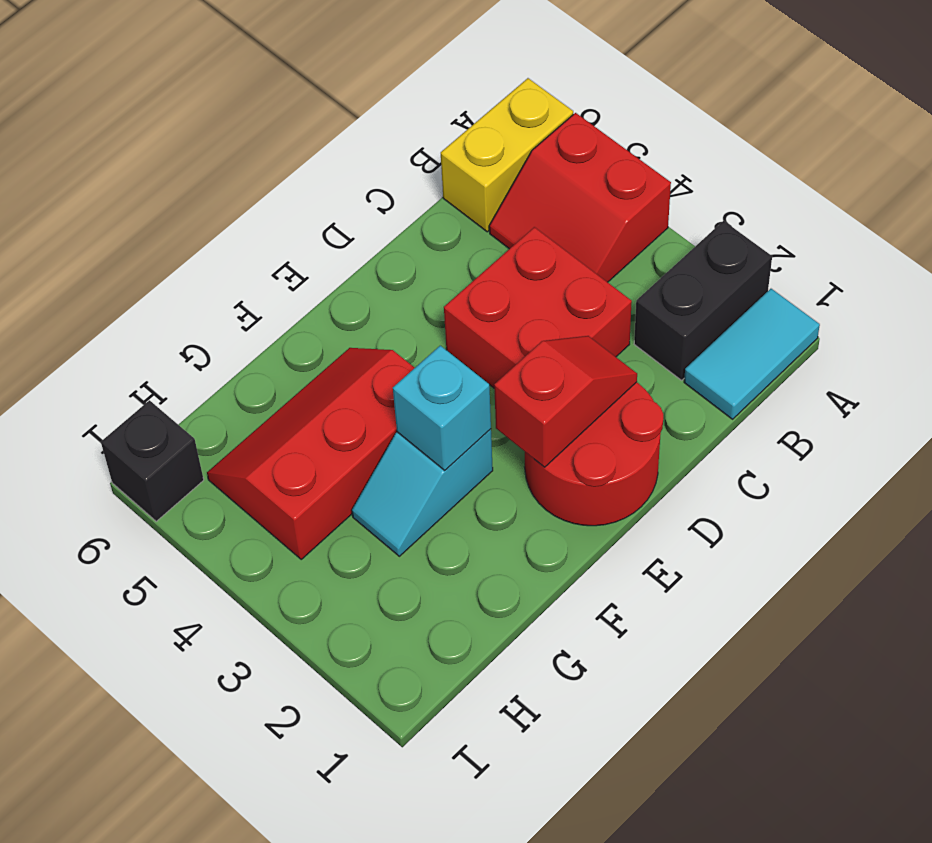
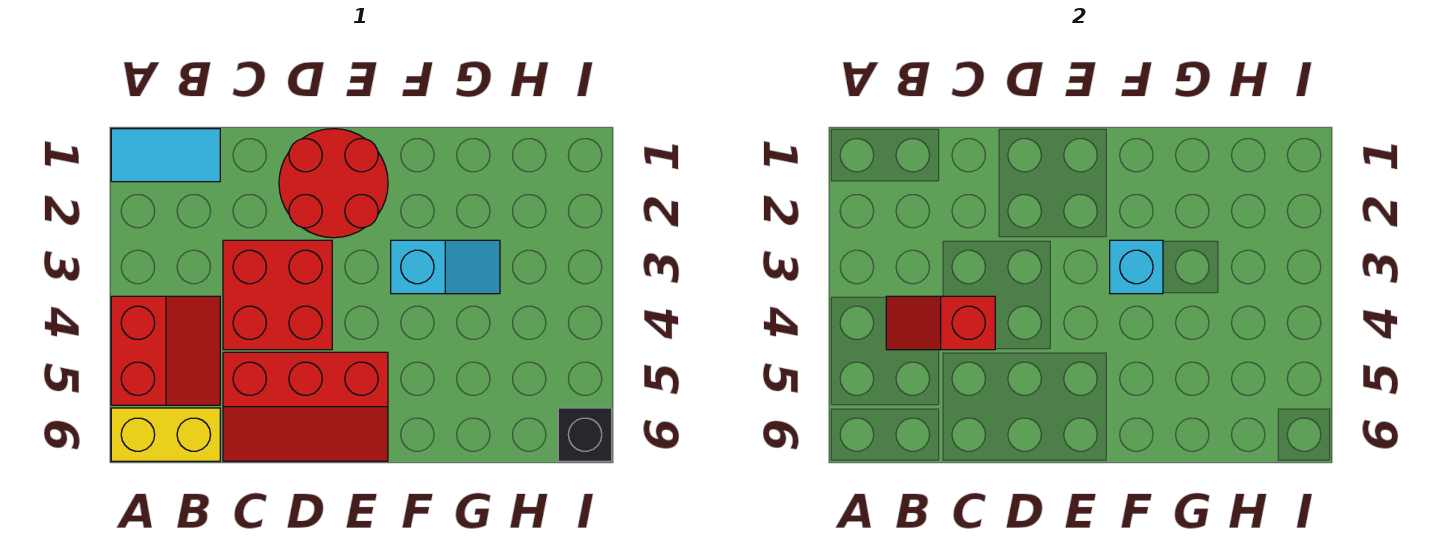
black brick A2:B2 level 1 -> none
red slope D2:E2 level 2 top E -> red slope B4:C4 level 2 top C
red slope F4:H5 level 1 top 4 -> red slope C5:E6 level 1 top 5

